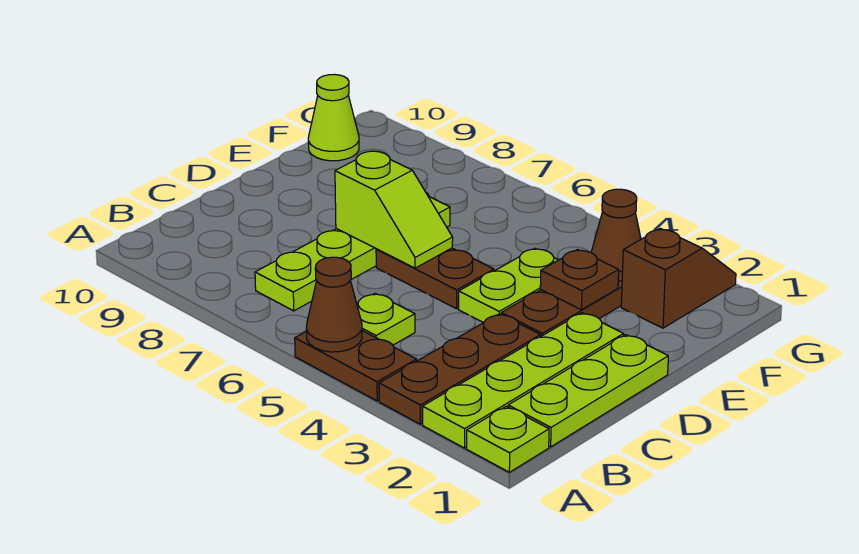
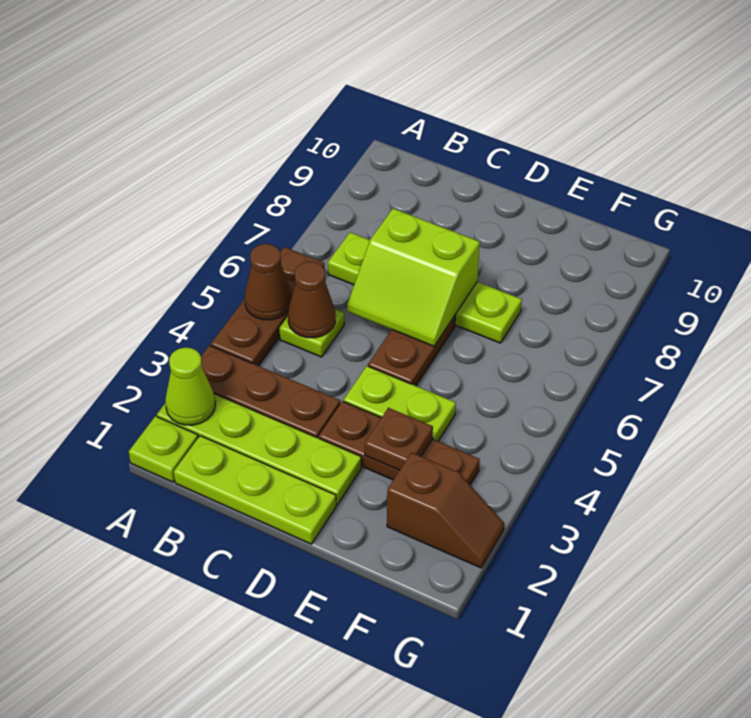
brown plate A4:A5 level 1 -> brown plate A4:A6 level 1
lime slope D6:D7 level 2 top 7 -> lime slope C6:D7 level 2 top 7
brown cone F3 level 2 -> brown cone B5 level 2
lime cone F10 level 1 -> lime cone A2 level 2

